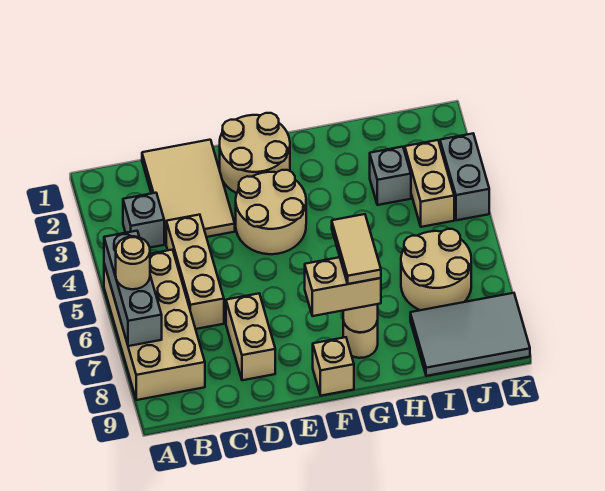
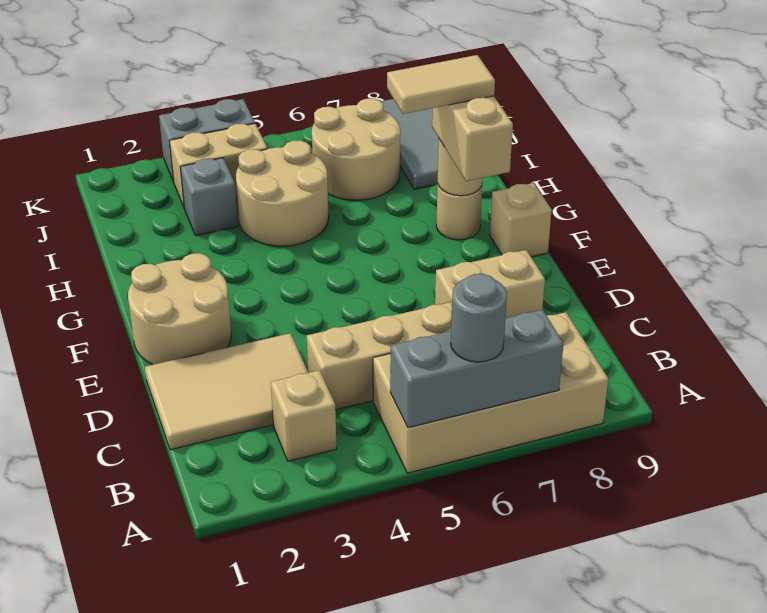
tan round brick A6 level 3 -> grey round brick A6 level 3
grey brick B3 level 1 -> tan brick B3 level 1
tan round brick E3:F4 level 1 -> tan round brick H4:I5 level 1

